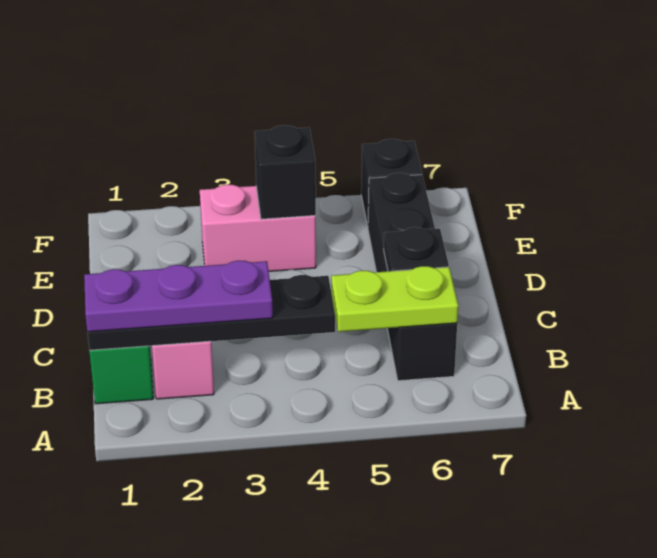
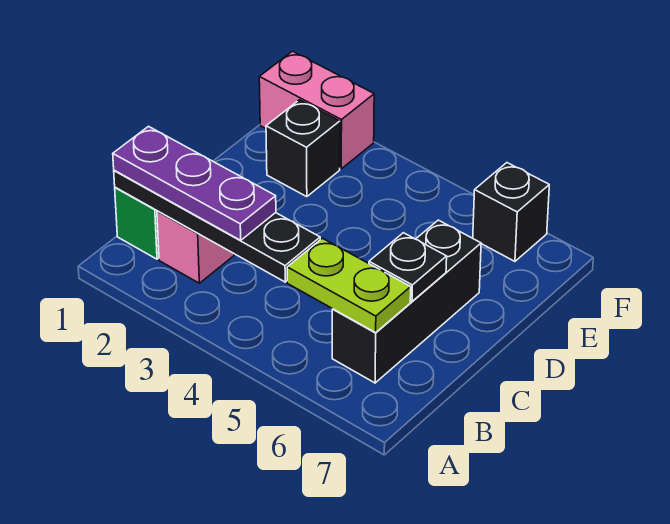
black brick B6:E6 level 1 -> black brick B6:D6 level 1
pink brick E3:E4 level 1 -> pink brick F1:F2 level 1
black brick E4 level 2 -> black brick E2 level 1

